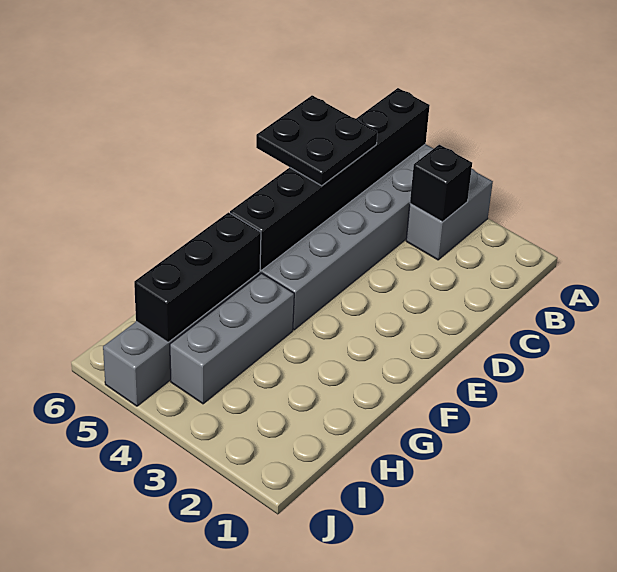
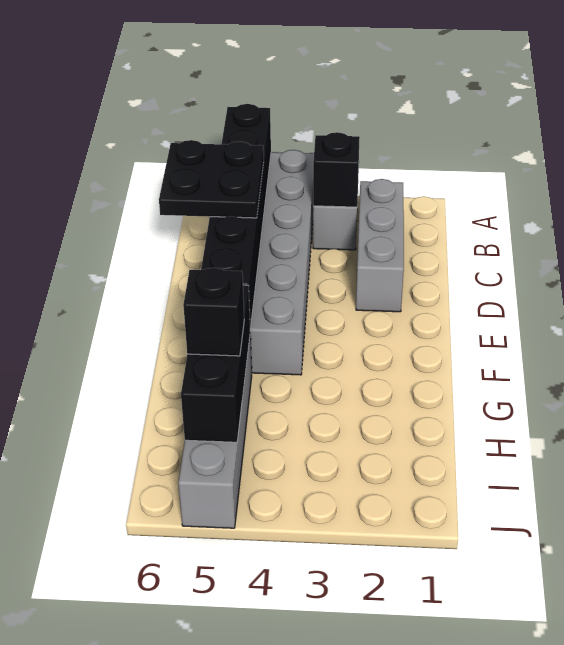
grey brick G4:I4 level 1 -> grey brick B2:D2 level 1
none -> black brick H5 level 3

